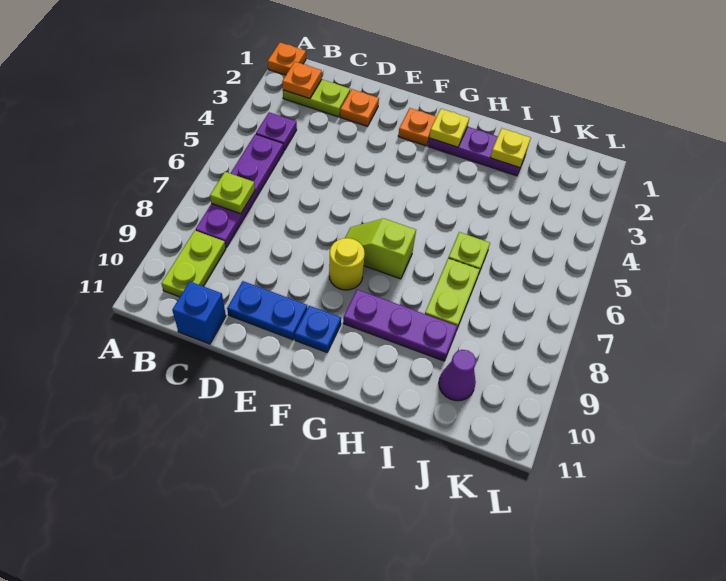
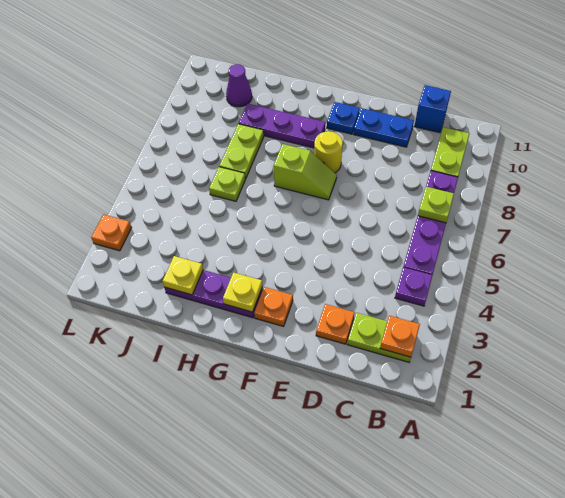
orange plate A1 level 1 -> orange plate L3 level 1

